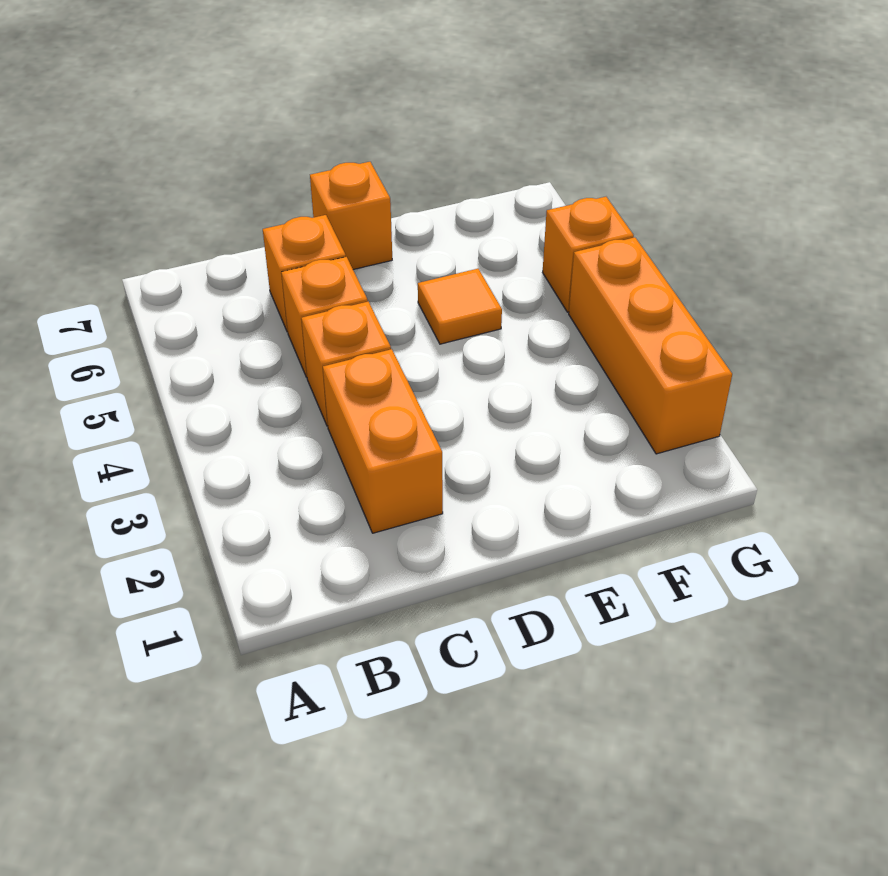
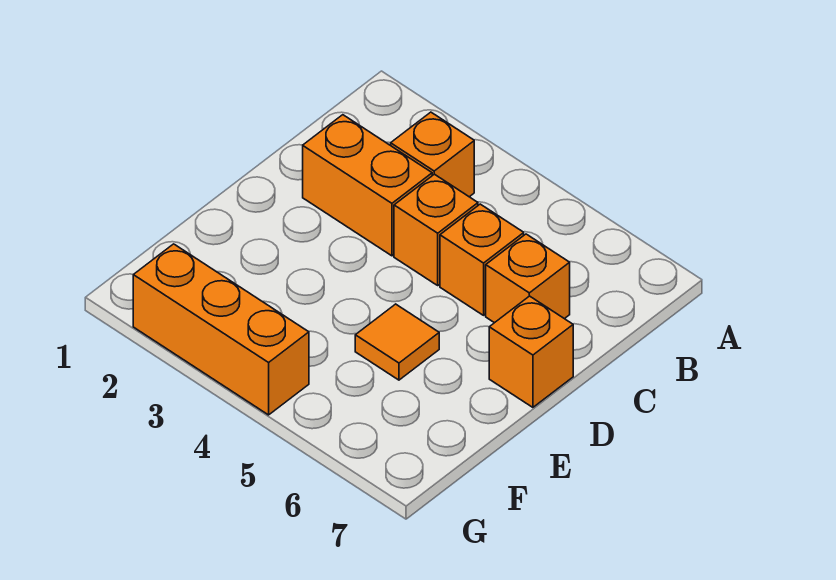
orange brick G5 level 1 -> orange brick B3 level 1

